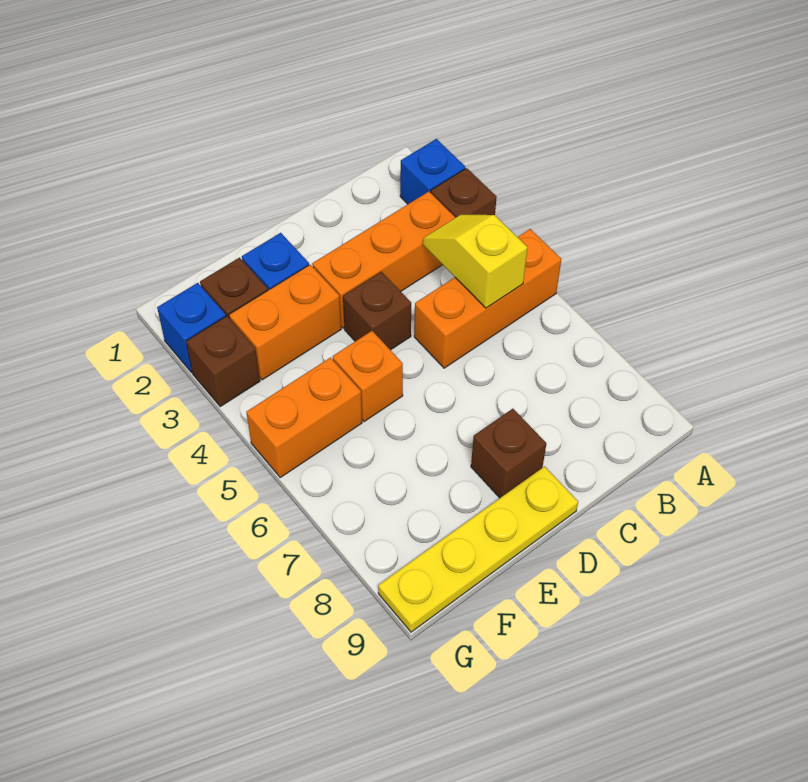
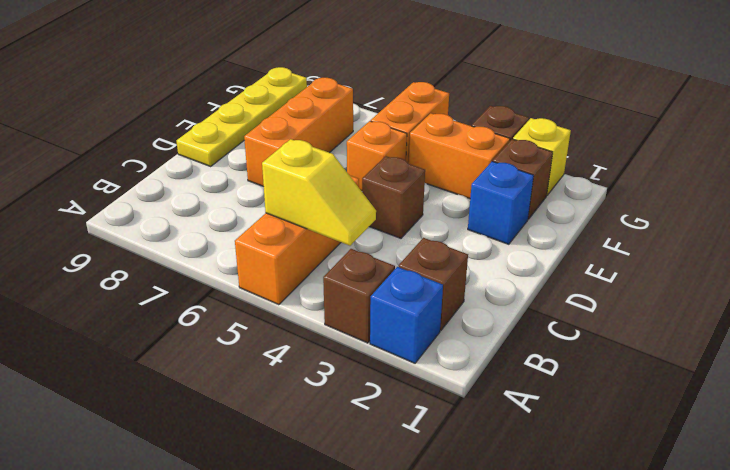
orange brick B3:D3 level 1 -> orange brick D7:F7 level 1
brown brick D8 level 1 -> brown brick B2 level 1
orange brick E3:F3 level 1 -> orange brick F3:F4 level 1
blue brick G2 level 1 -> yellow brick G2 level 1

